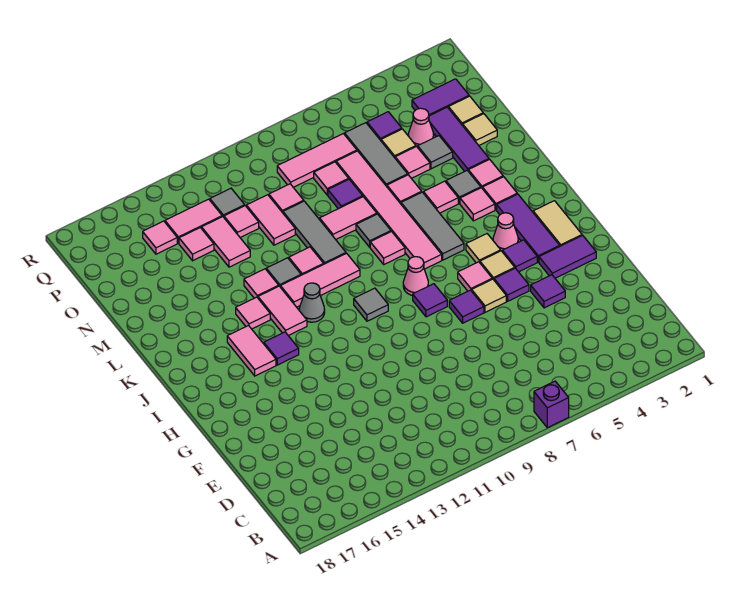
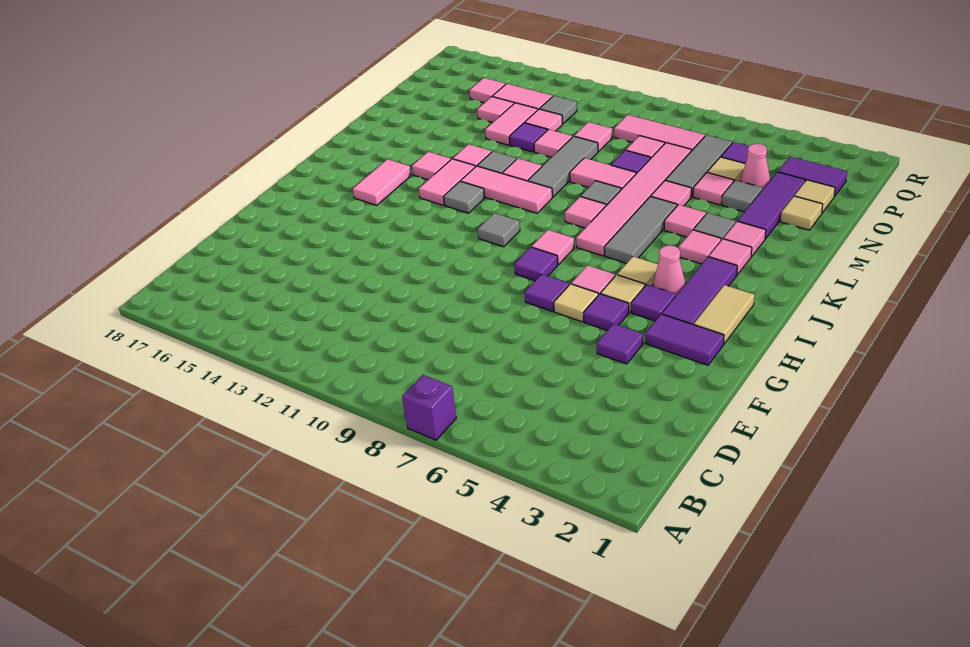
pink cone I8 level 1 -> pink tile I8 level 1
purple tile I14 level 1 -> purple tile N12 level 1
grey cone J12 level 1 -> grey tile J12 level 1
pink tile N11:O11 level 1 -> pink tile N11 level 1

